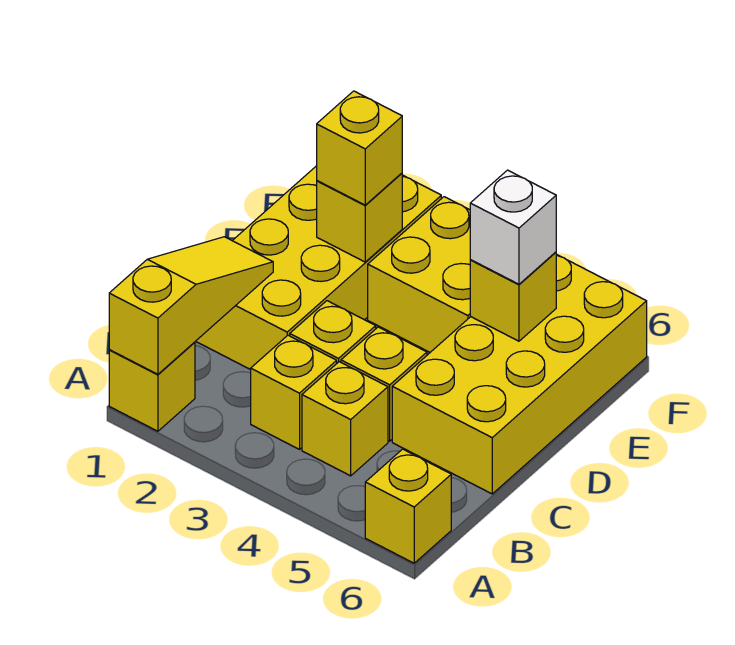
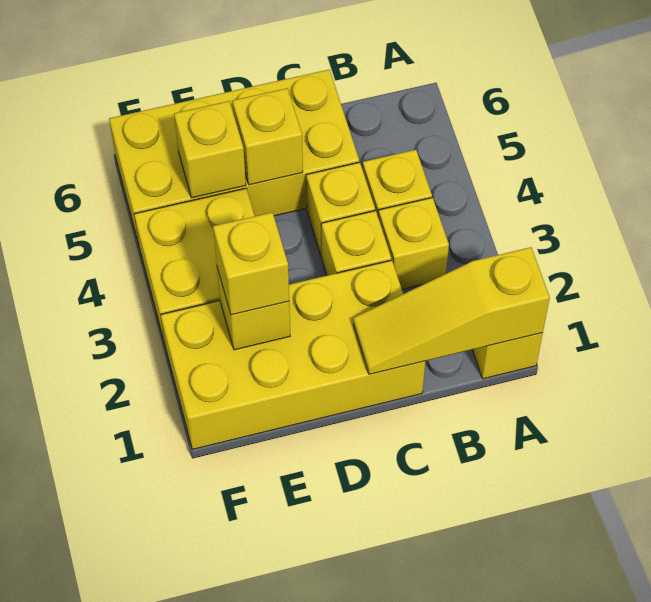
yellow brick A6 level 1 -> yellow brick D5 level 2
white brick E5 level 3 -> none

